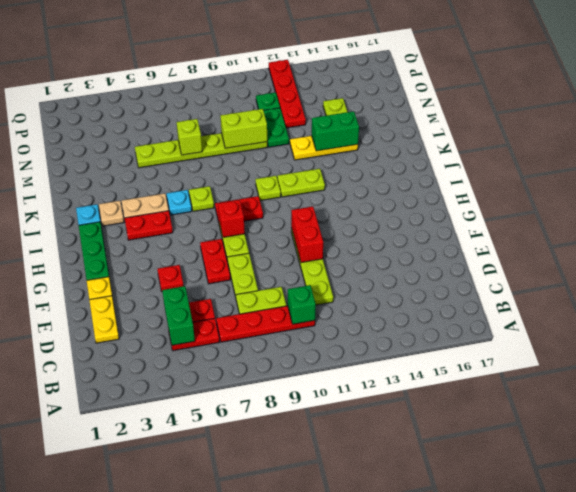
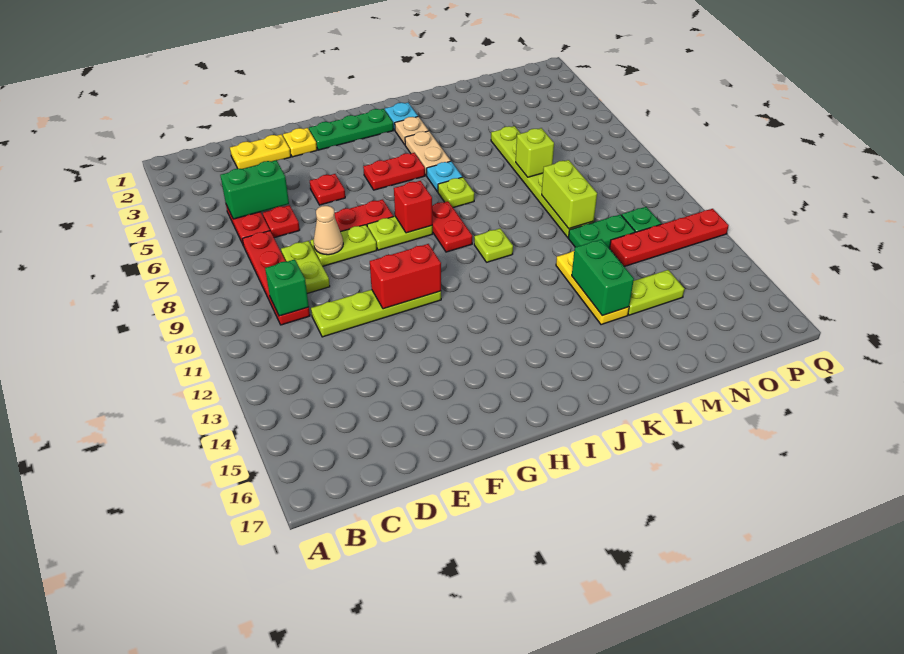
none -> tan cone E8 level 2
red plate I4:I5 level 1 -> red plate H5:I5 level 1
lime plate J11:J12 level 1 -> none

